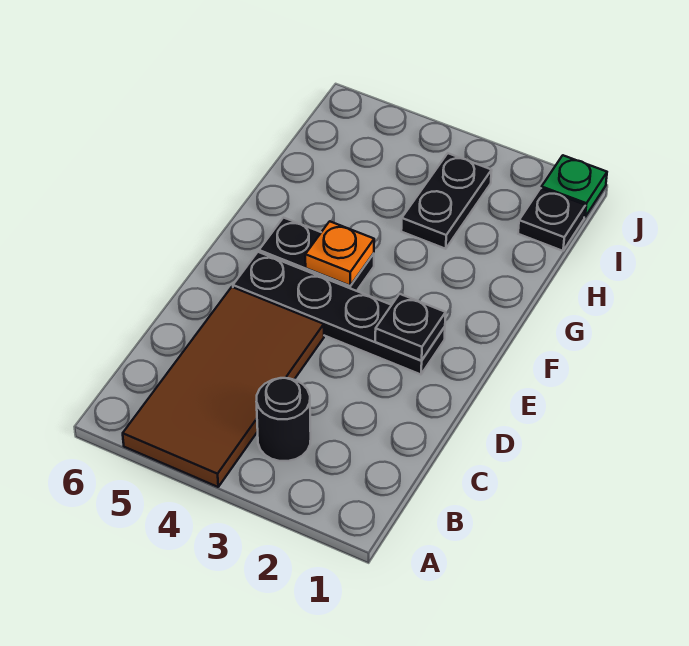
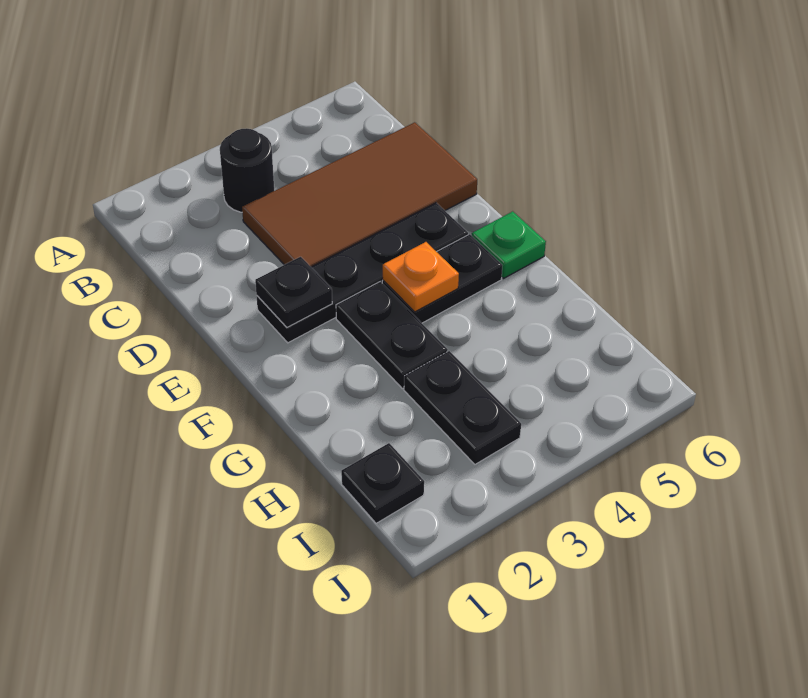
brown tile A4:D5 level 1 -> brown tile C3:D6 level 1
none -> black plate F3:G3 level 1
green plate J1 level 1 -> green plate F6 level 1

